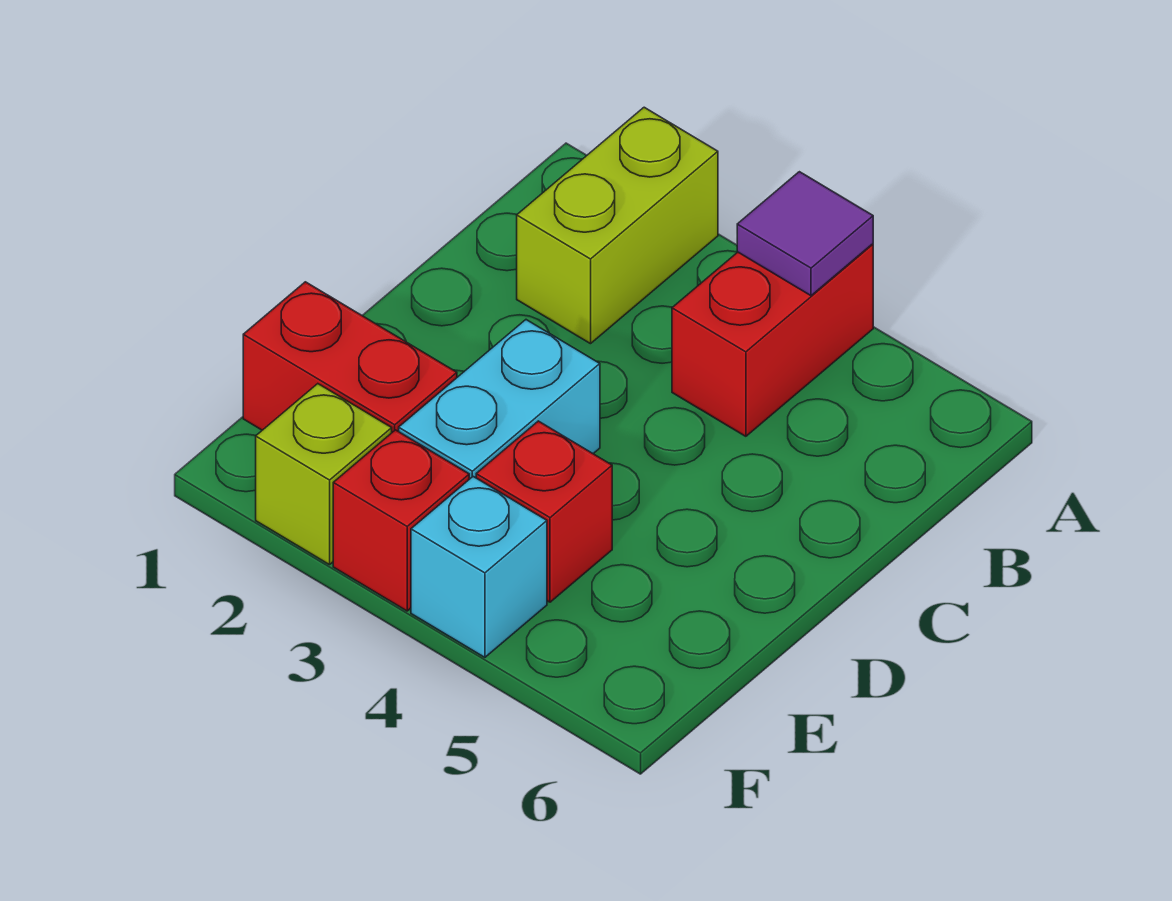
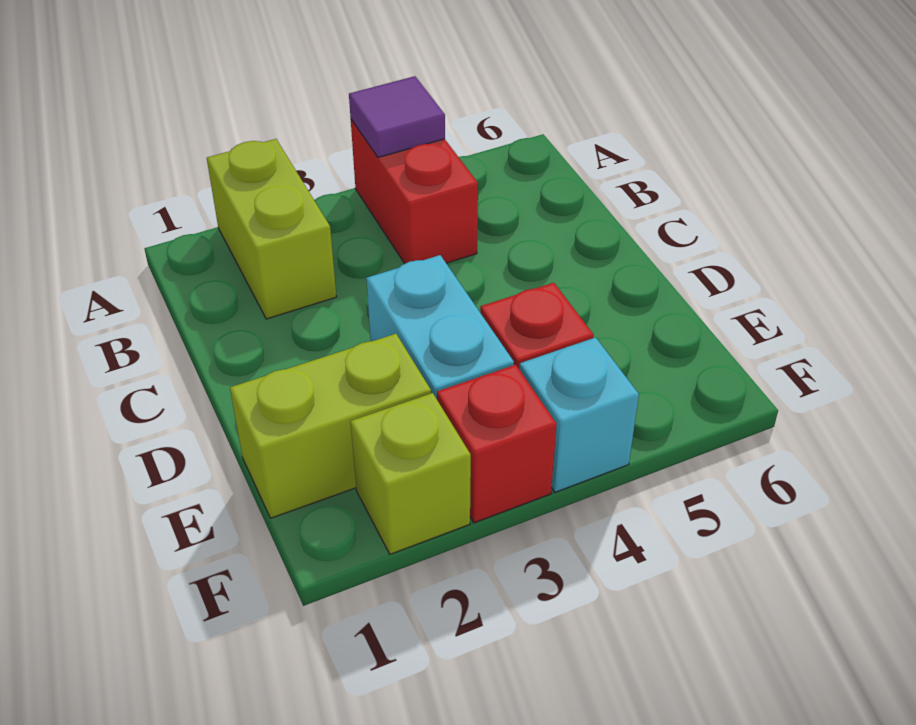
red brick E1:E2 level 1 -> lime brick E1:E2 level 1

